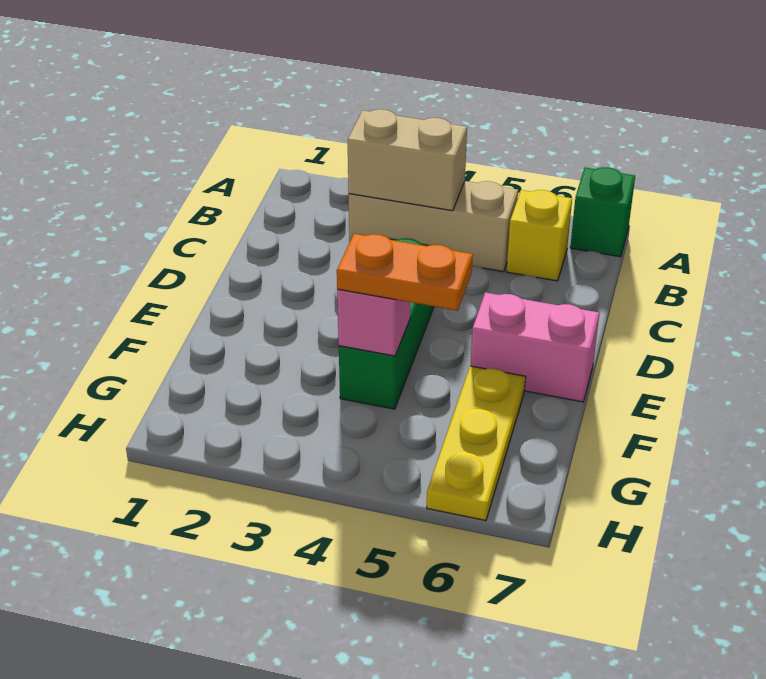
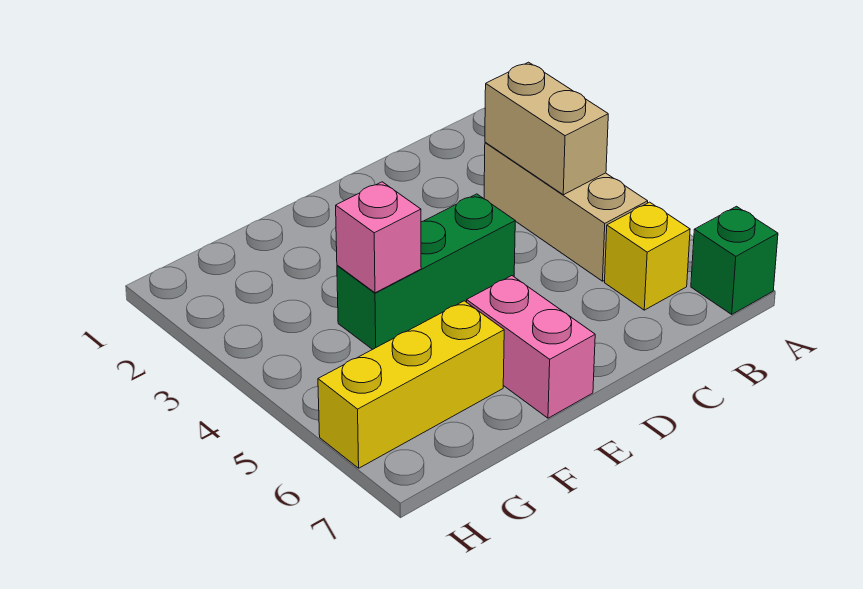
orange plate F4:F5 level 3 -> none
yellow plate F6:H6 level 1 -> yellow brick F6:H6 level 1

